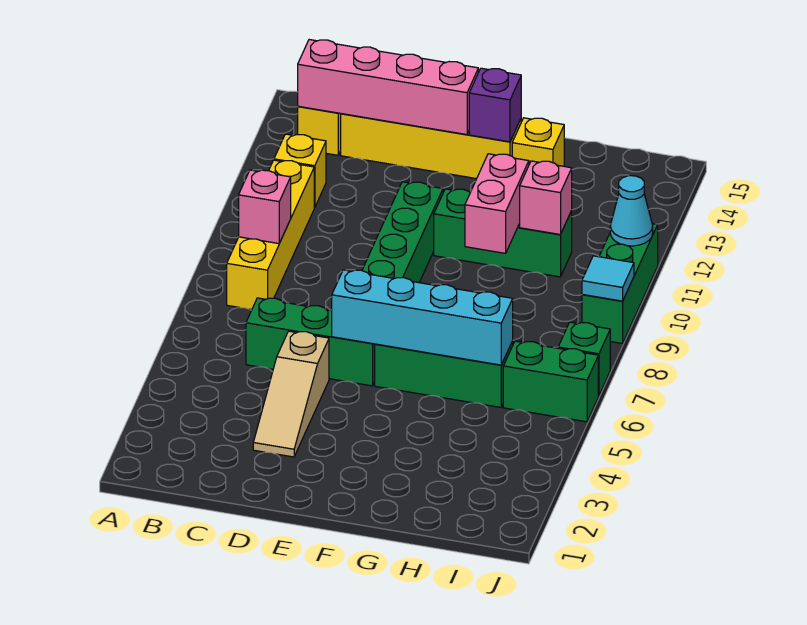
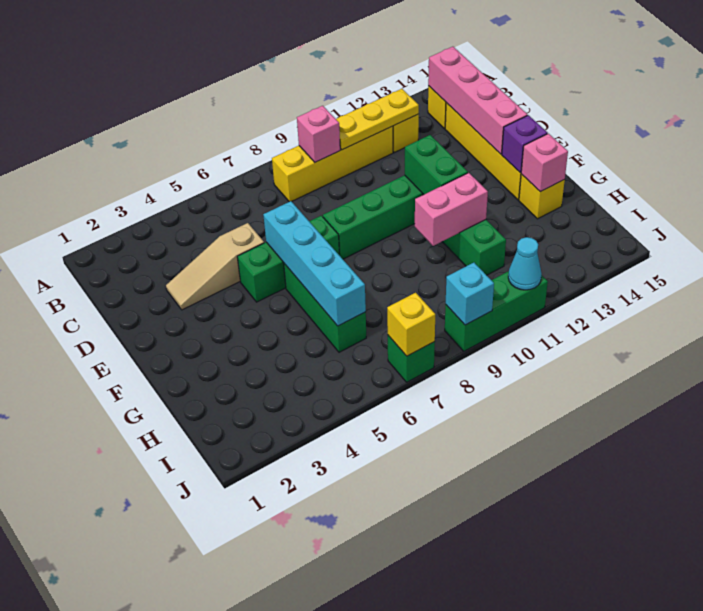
none -> yellow plate B10:B12 level 2
green brick C6:E6 level 1 -> green brick E5:E7 level 1
pink brick H11 level 2 -> pink brick G14 level 2
green brick I6:J6 level 1 -> green brick E11:F11 level 2
none -> yellow brick J7 level 2
cyan tile J9 level 2 -> cyan brick J9 level 2

